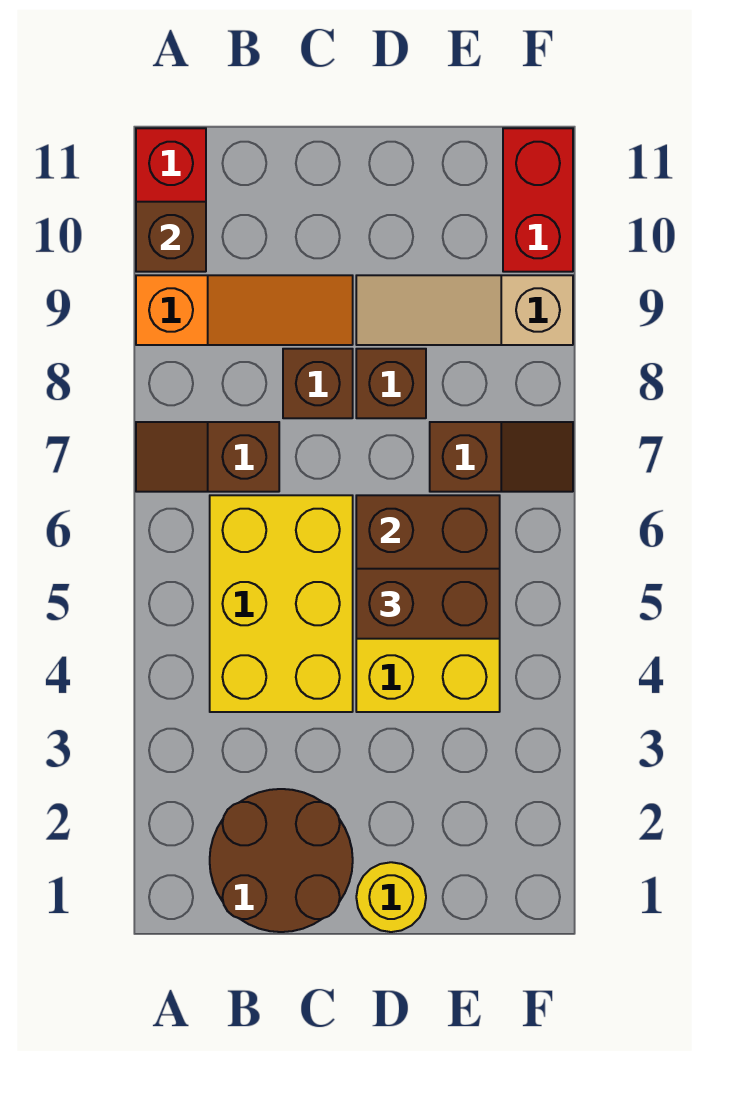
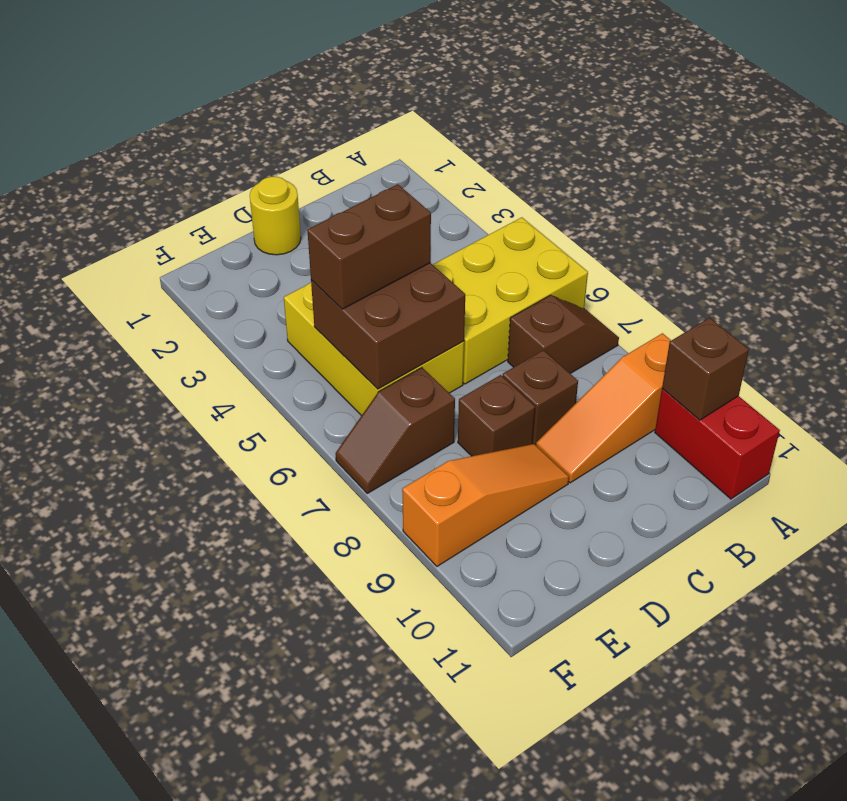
brown round brick B1:C2 level 1 -> none
yellow brick B4:C6 level 1 -> yellow brick A5:C6 level 1
tan slope D9:F9 level 1 top F -> orange slope D9:F9 level 1 top F
red brick F10:F11 level 1 -> none

